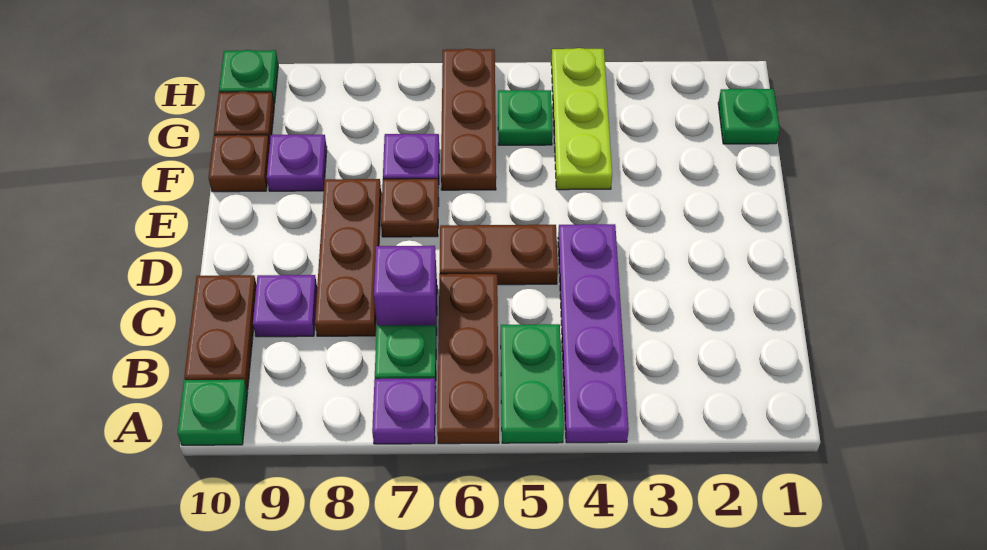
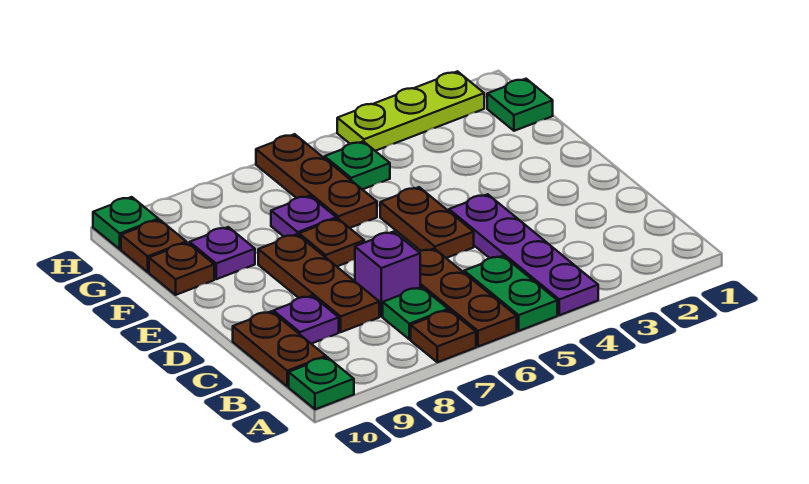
purple plate A7 level 1 -> brown plate A7 level 1
brown plate D5:D6 level 1 -> brown plate D5:E5 level 1
lime plate F4:H4 level 1 -> lime plate H2:H4 level 1

